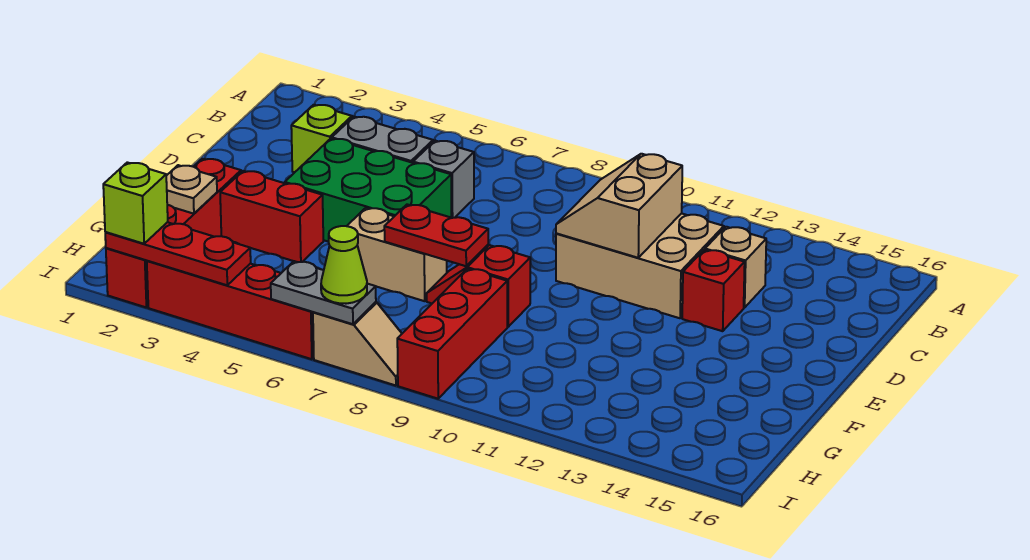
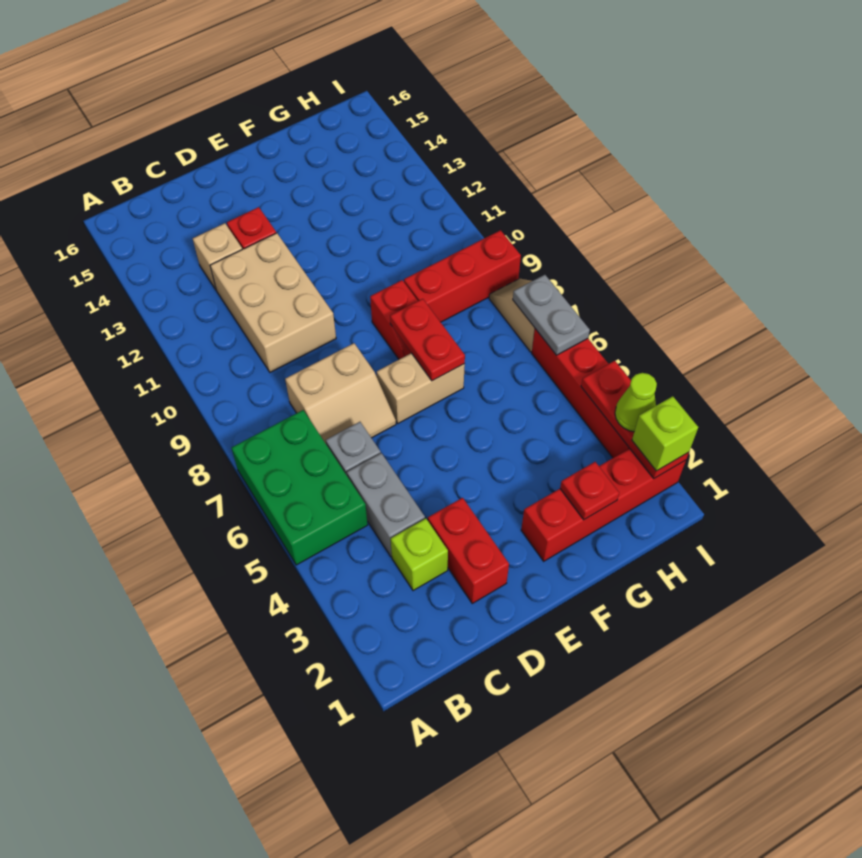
tan slope C10:D11 level 2 top 11 -> tan slope C7:D8 level 1 top 8
green brick D4:E6 level 1 -> green brick A5:B7 level 1
red brick F3:F4 level 1 -> red brick D2:D3 level 1
tan brick F6:F7 level 1 -> tan brick E7:F7 level 1
tan plate G2 level 2 -> red plate G2 level 2
lime cone I7 level 3 -> lime cone I3 level 3

